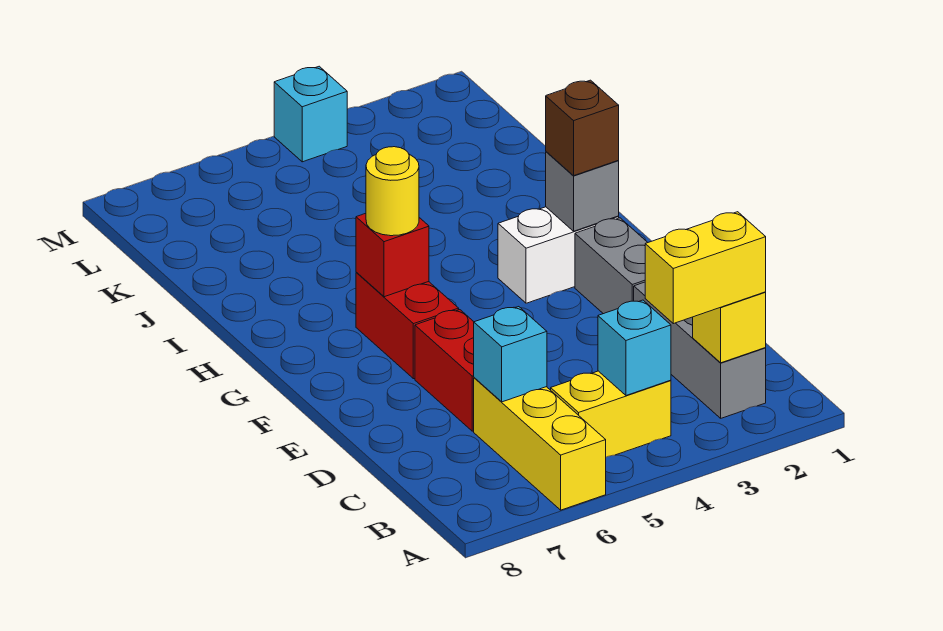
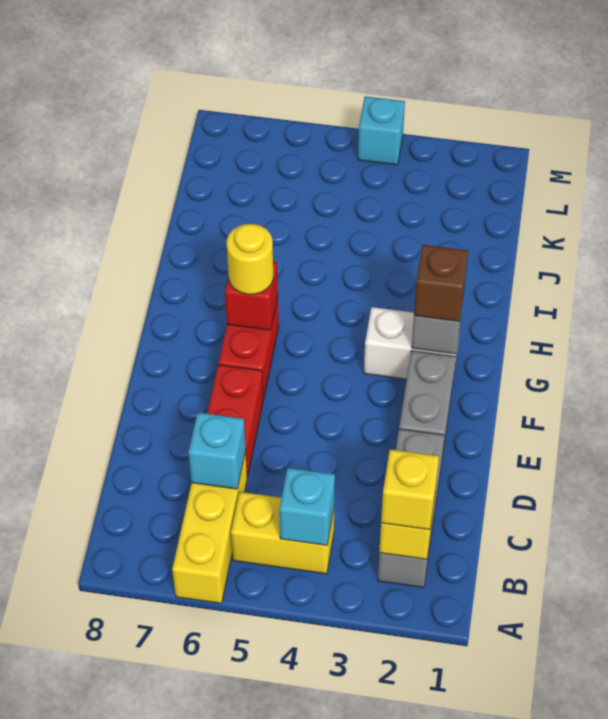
yellow brick B2:B3 level 3 -> yellow brick B2 level 3

